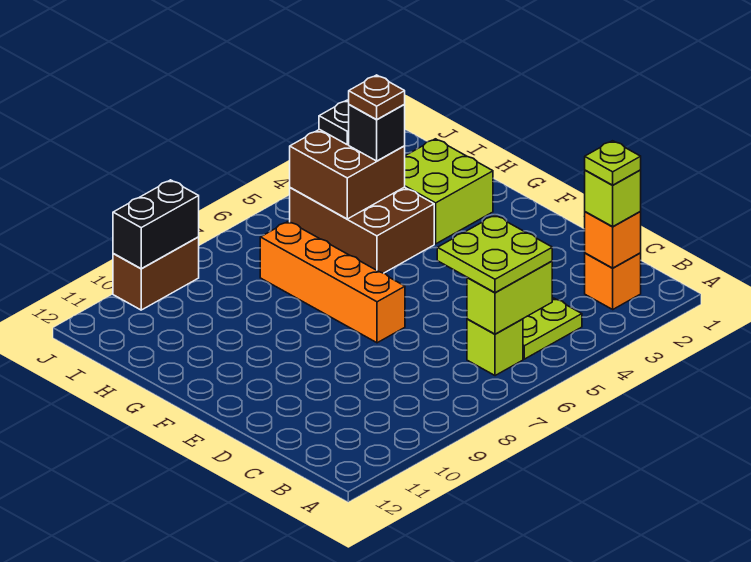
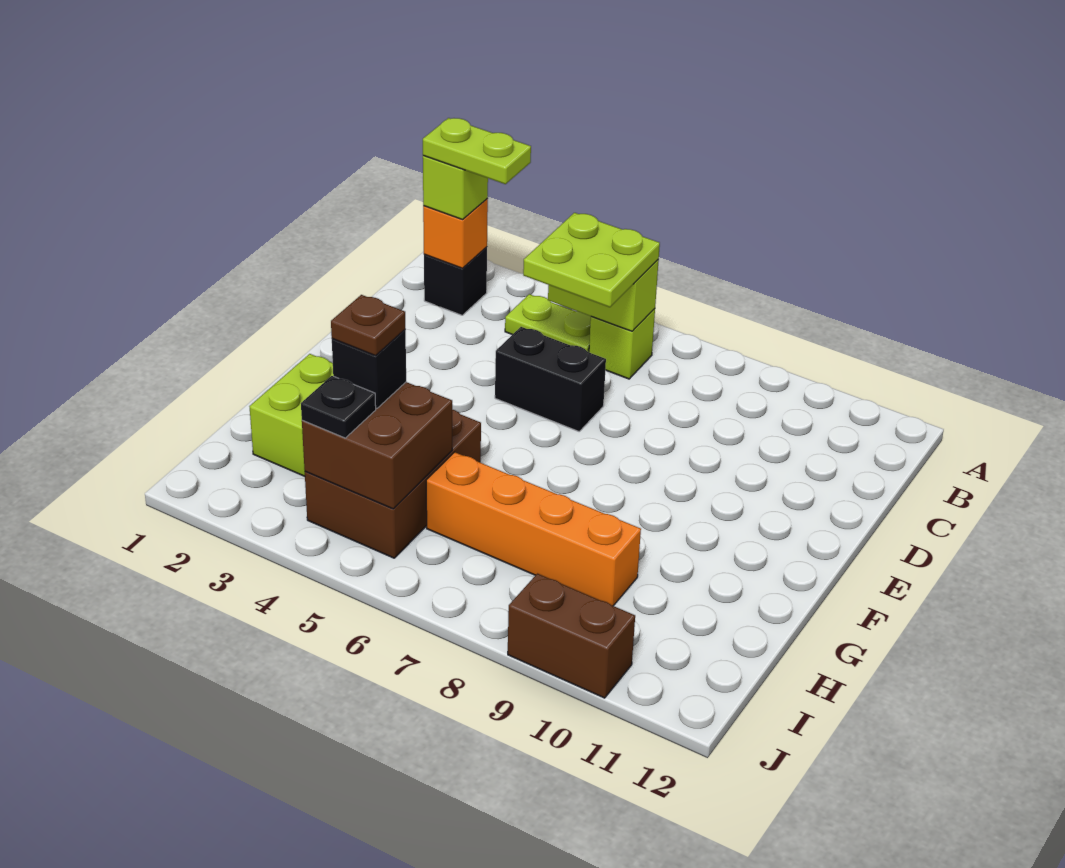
orange brick B2 level 1 -> black brick B2 level 1
lime plate B2 level 4 -> lime plate B2:B3 level 4
orange brick E7:H7 level 1 -> orange brick H6:H9 level 1
black brick J9:J10 level 2 -> black brick D5:D6 level 1

